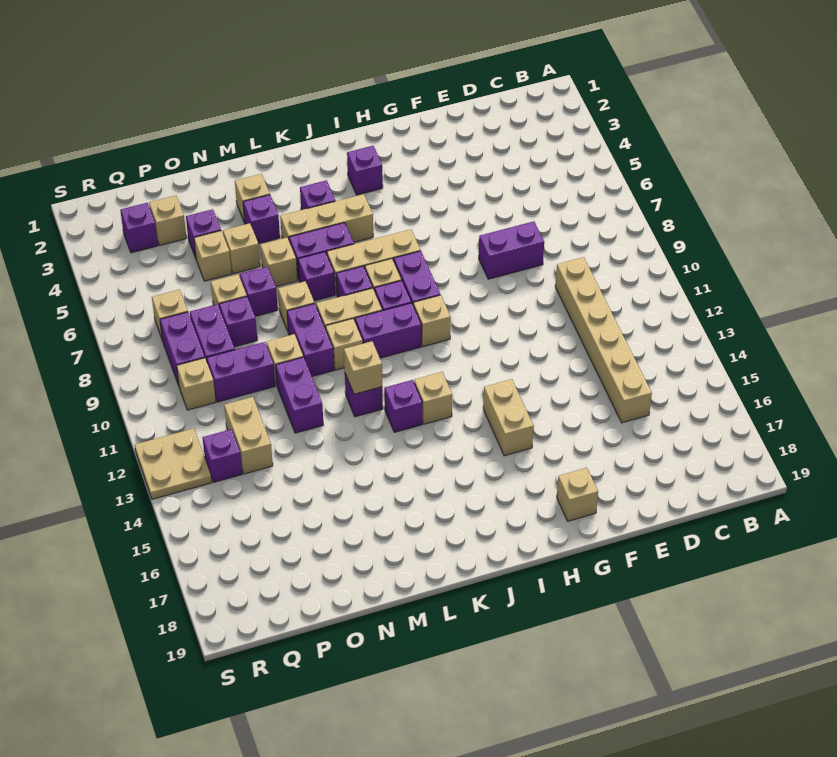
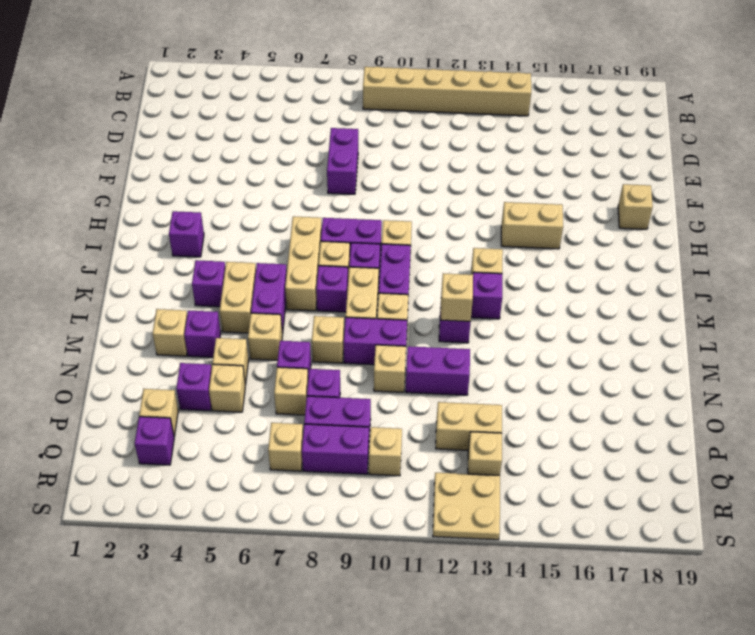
tan brick D10:D15 level 1 -> tan brick B9:B14 level 1
tan brick J5:L5 level 1 -> tan brick K5:L5 level 1
purple brick L7 level 1 -> none
purple brick O10:P10 level 1 -> none
purple brick Q13 level 1 -> tan brick Q13 level 1

